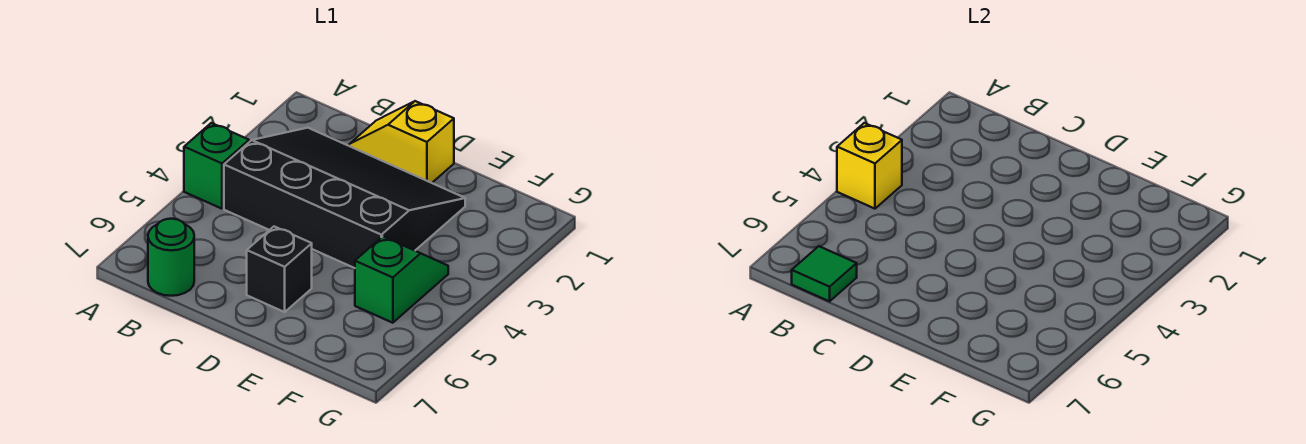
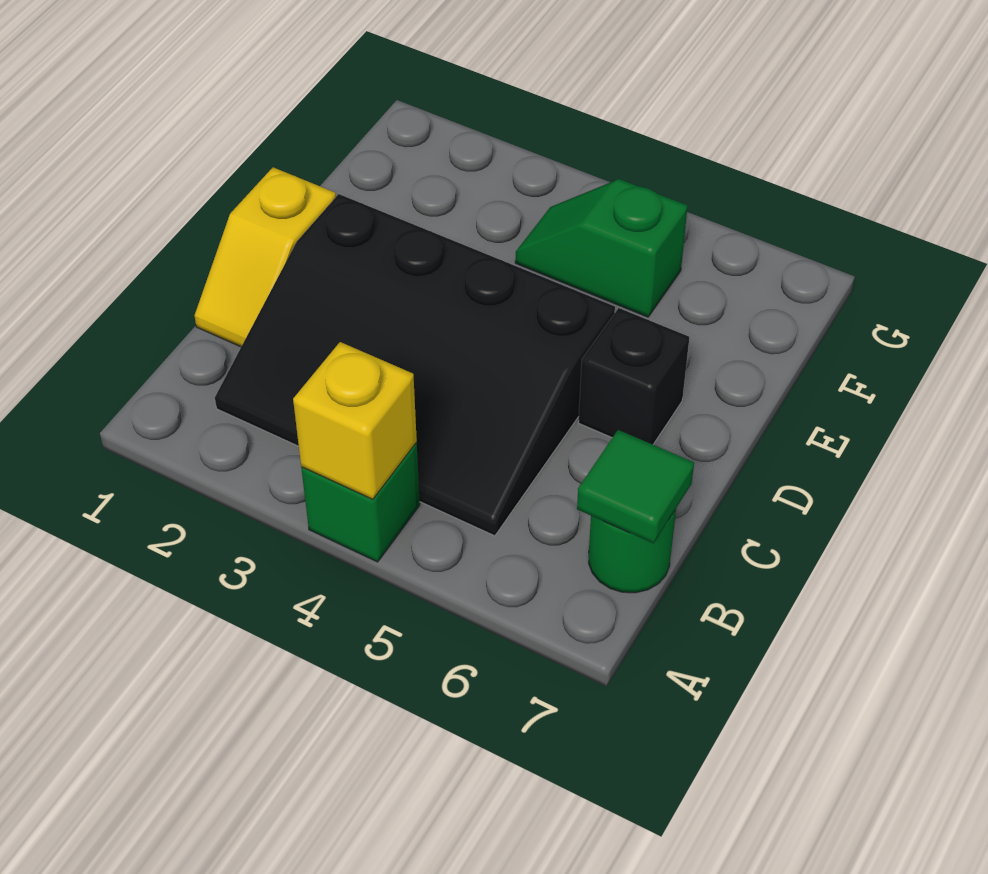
black slope B2:E4 level 1 top 4 -> black slope B2:D5 level 1 top D

